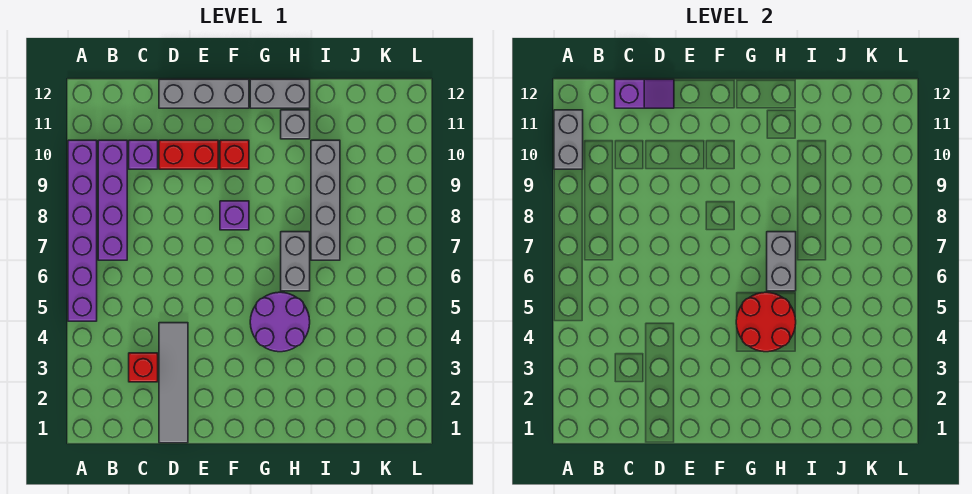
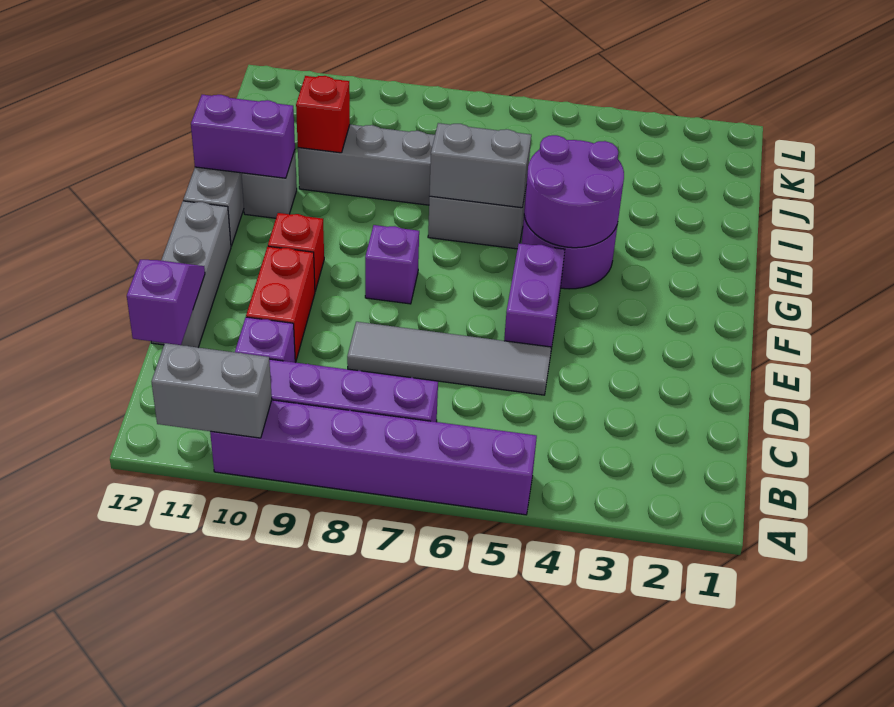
red brick C3 level 1 -> red brick I10 level 2
grey tile D1:D4 level 1 -> grey tile D5:D8 level 1
none -> purple brick E5:F5 level 1
red round brick G4:H5 level 2 -> purple round brick G4:H5 level 2
none -> purple brick H11:H12 level 2

